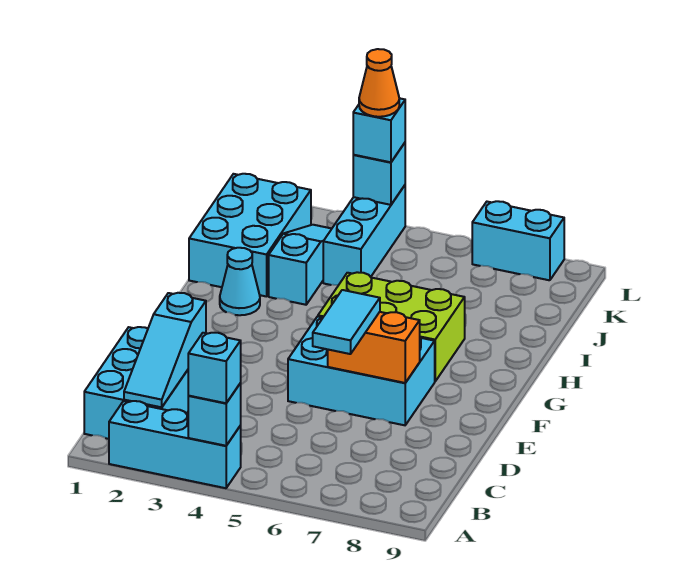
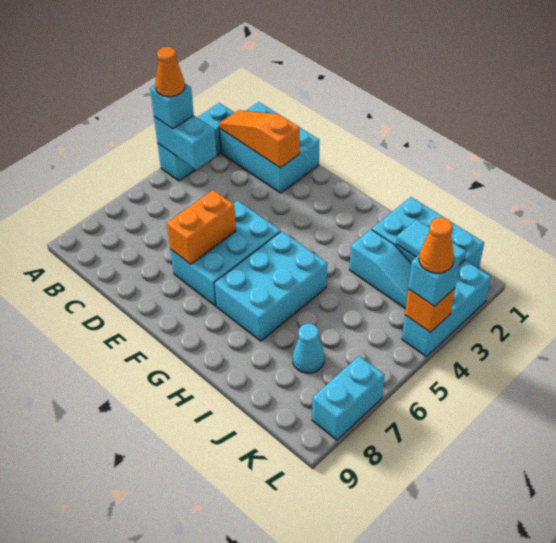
cyan brick A4 level 2 -> cyan brick A4:B4 level 2
none -> orange cone A4 level 4
cyan slope B2:D2 level 2 top D -> orange slope B2:D2 level 2 top D
cyan tile D6:E6 level 3 -> cyan tile J2:K2 level 2
lime brick G5:H7 level 1 -> cyan brick G5:H7 level 1
cyan cone H2 level 1 -> cyan cone J7 level 1
cyan brick J4:L4 level 1 -> cyan brick L2:L4 level 1
cyan brick L4 level 2 -> orange brick L4 level 2

